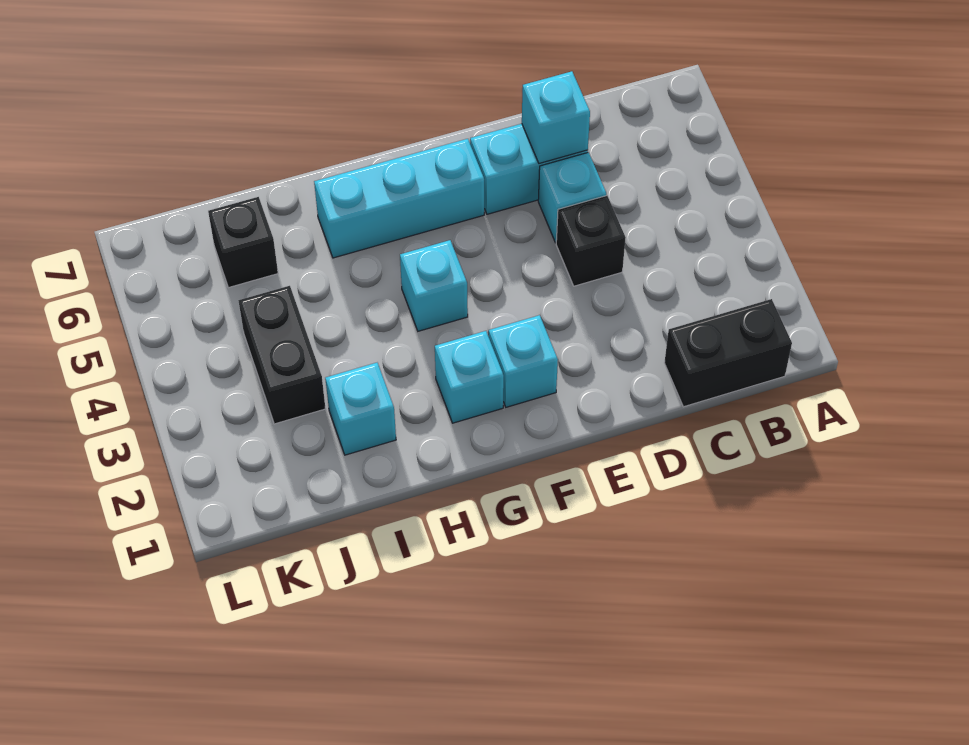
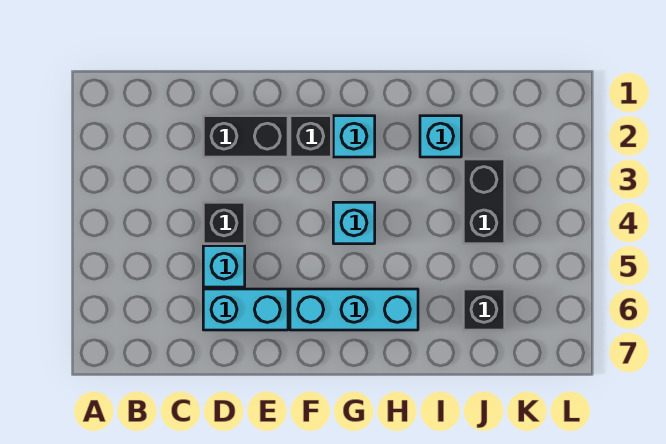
black brick B1:C1 level 1 -> black brick D2:E2 level 1
cyan brick D6 level 2 -> none
cyan brick F2 level 1 -> black brick F2 level 1

